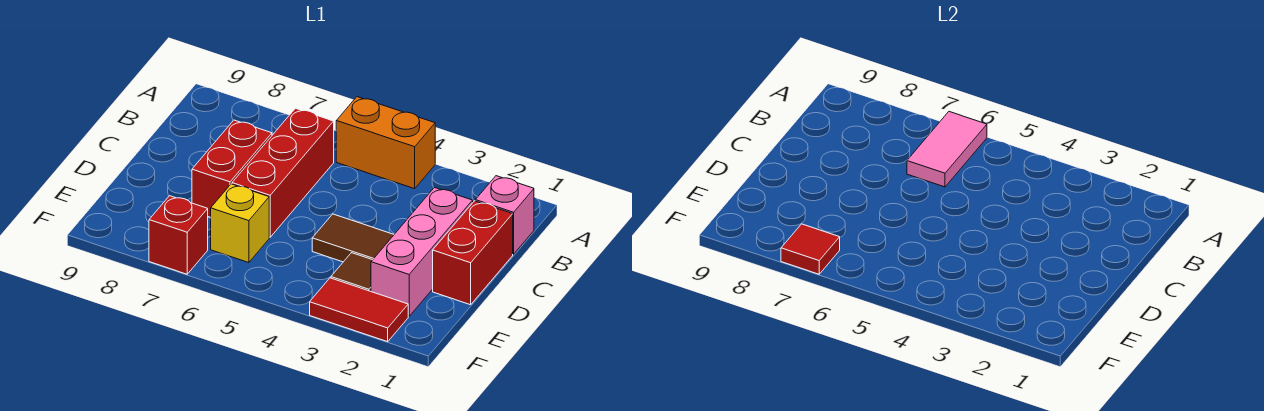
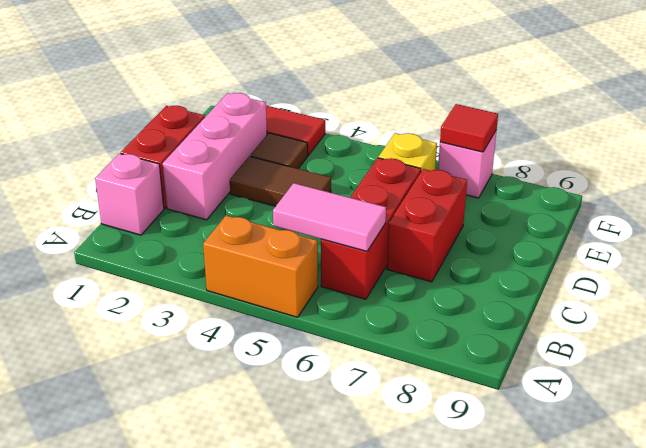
pink tile A6:B6 level 2 -> pink tile B5:B6 level 2
red brick F7 level 1 -> pink brick F7 level 1

